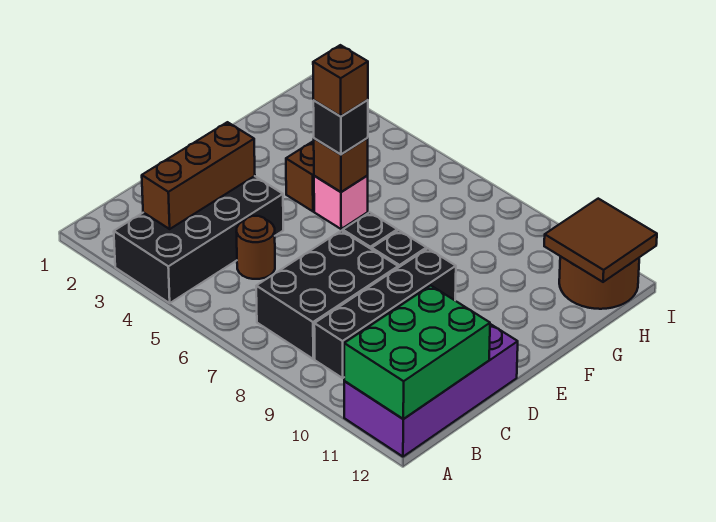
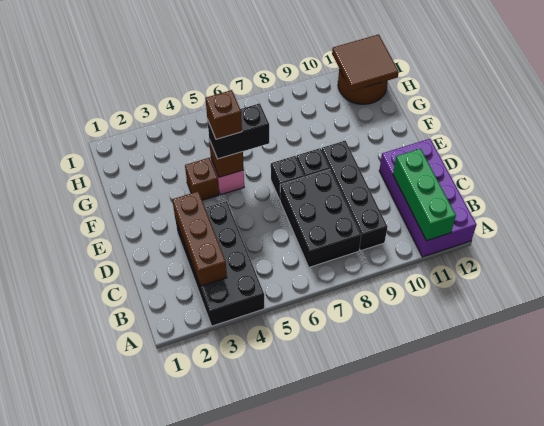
green brick A11:C12 level 2 -> green brick A11:C11 level 2
brown round brick C5 level 1 -> none
black brick F5 level 3 -> black brick F5:F6 level 3

